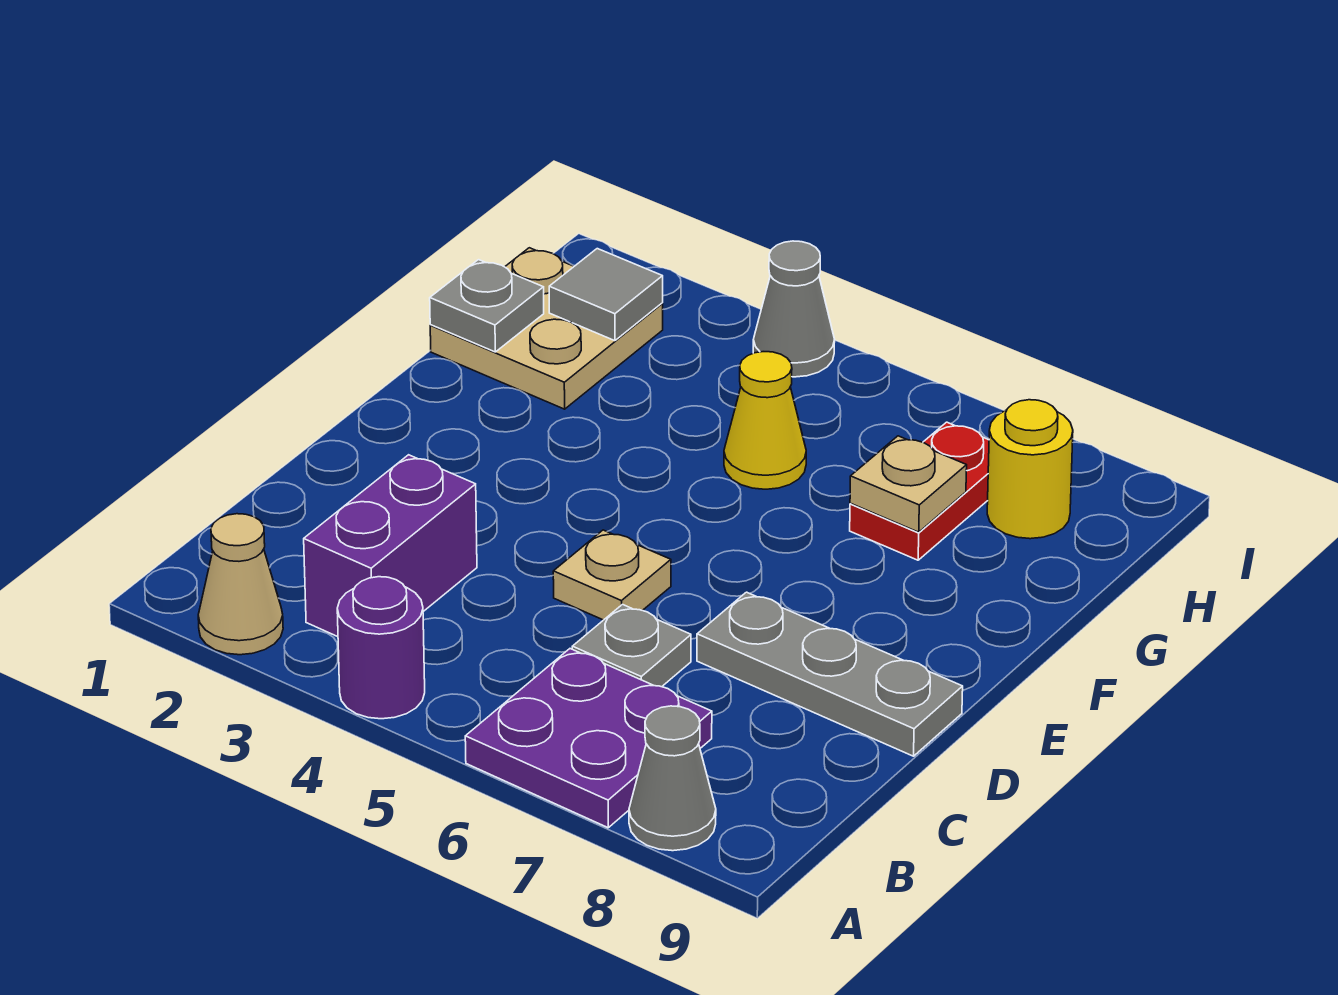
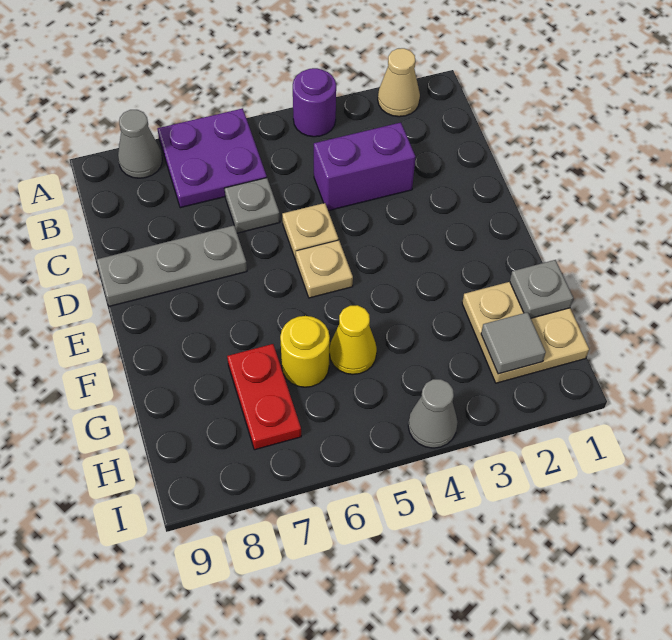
purple brick B3:C3 level 1 -> purple brick C3:C4 level 1
tan plate G7 level 2 -> tan plate E5 level 1
yellow round brick H8 level 1 -> yellow round brick G6 level 1

